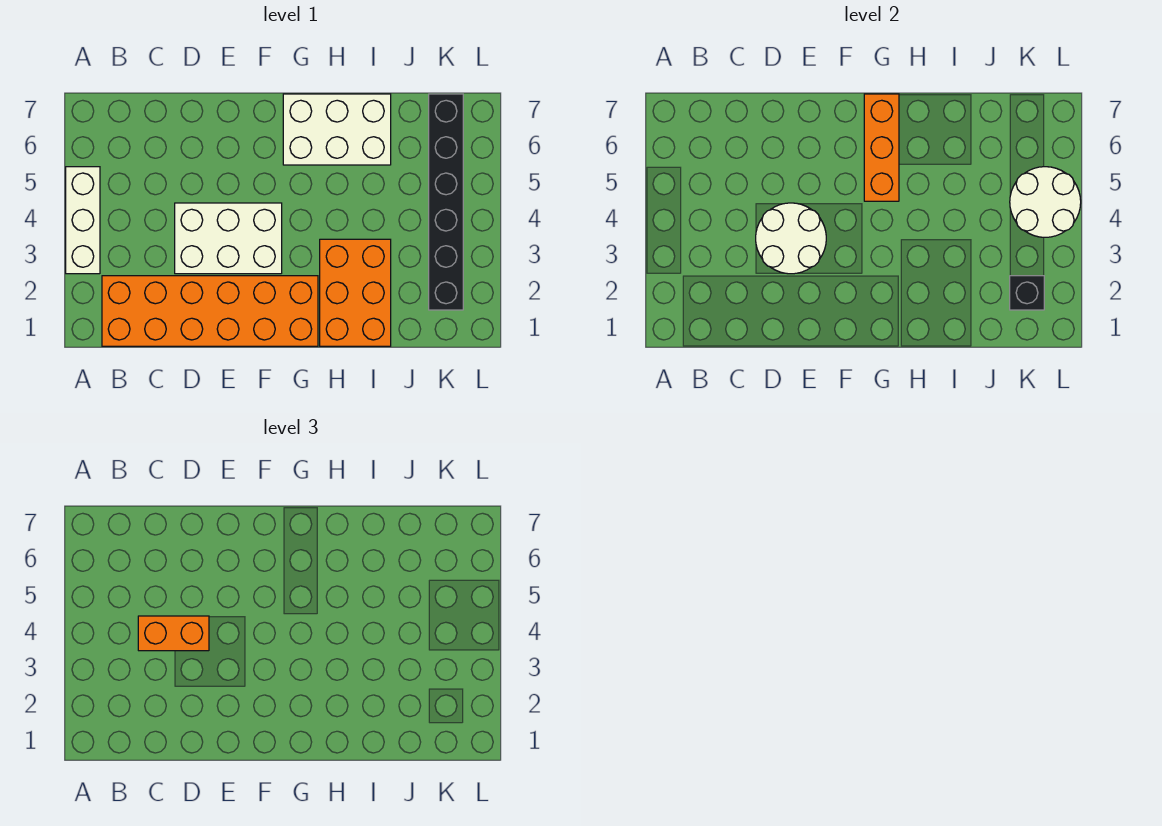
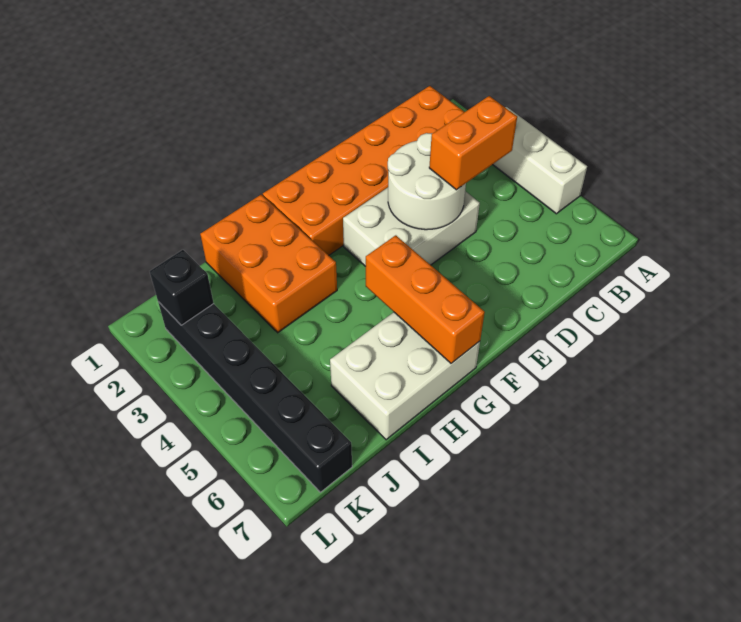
white round brick K4:L5 level 2 -> none

